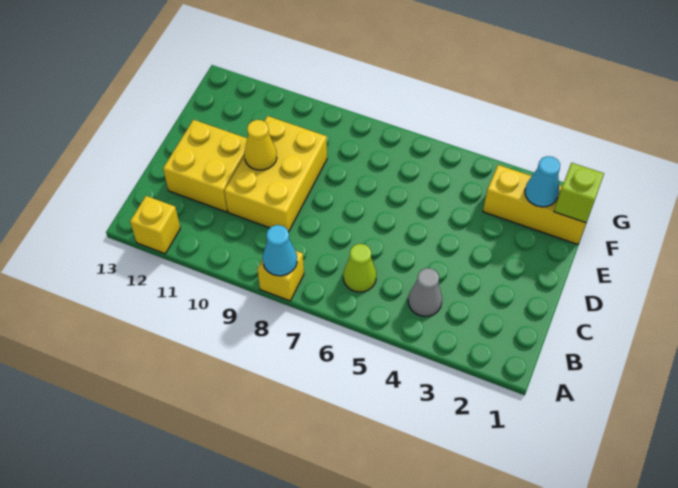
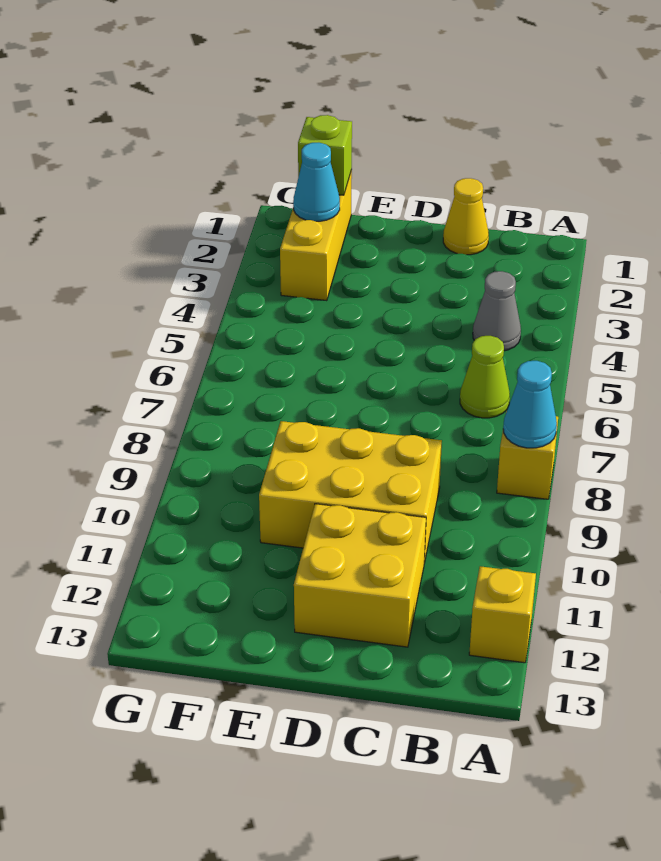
yellow cone D10 level 2 -> yellow cone C1 level 1

